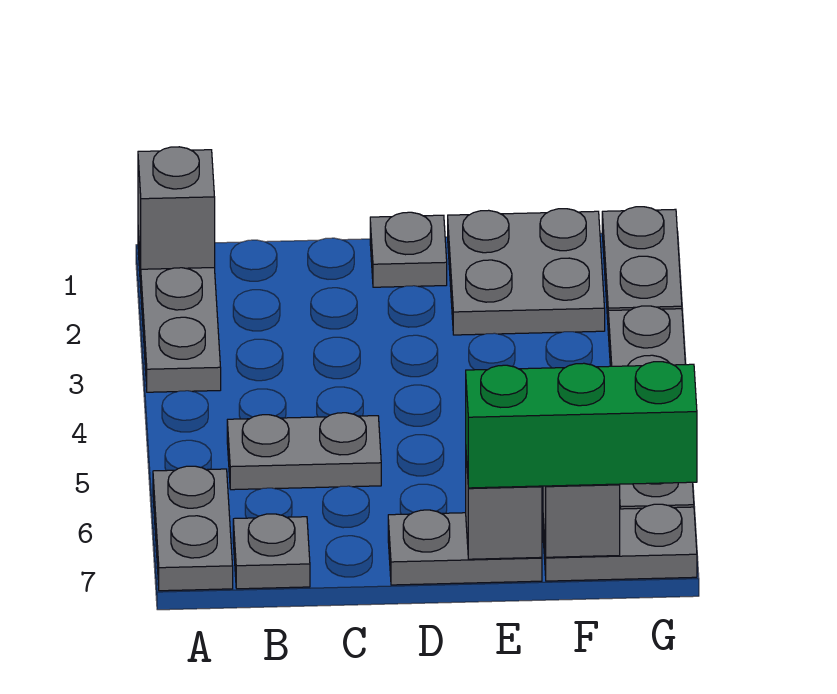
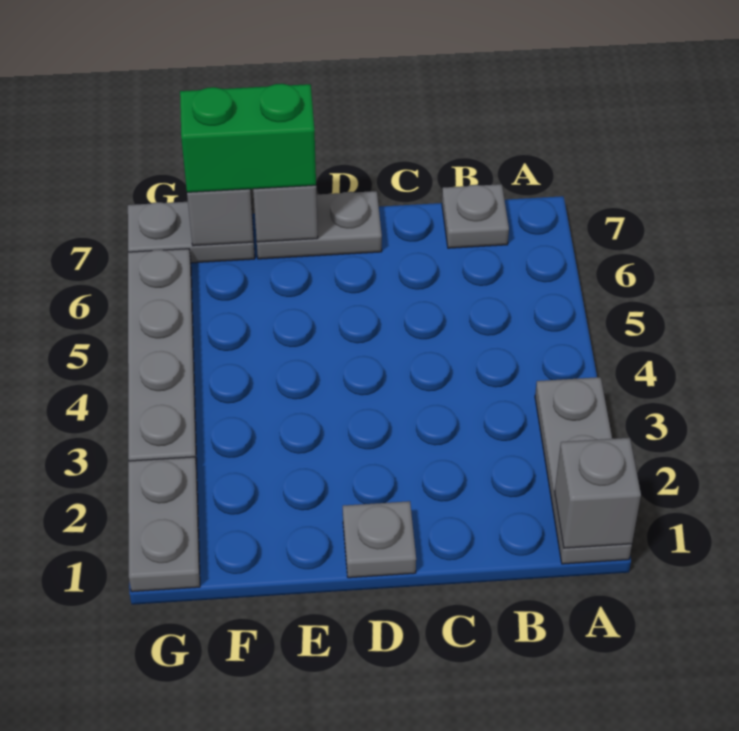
grey plate A6:A7 level 1 -> none
grey plate B5:C5 level 1 -> none
grey plate E1:F2 level 1 -> none
green brick E7:G7 level 3 -> green brick E7:F7 level 3

